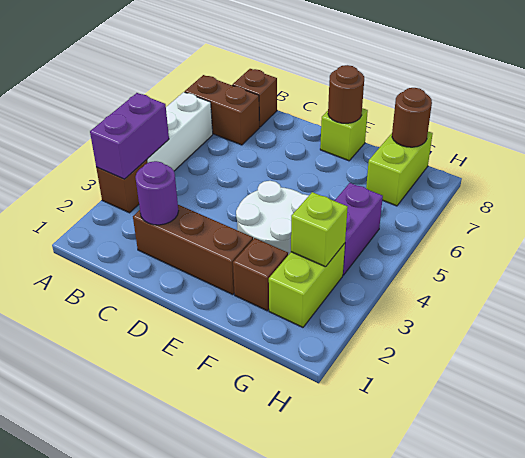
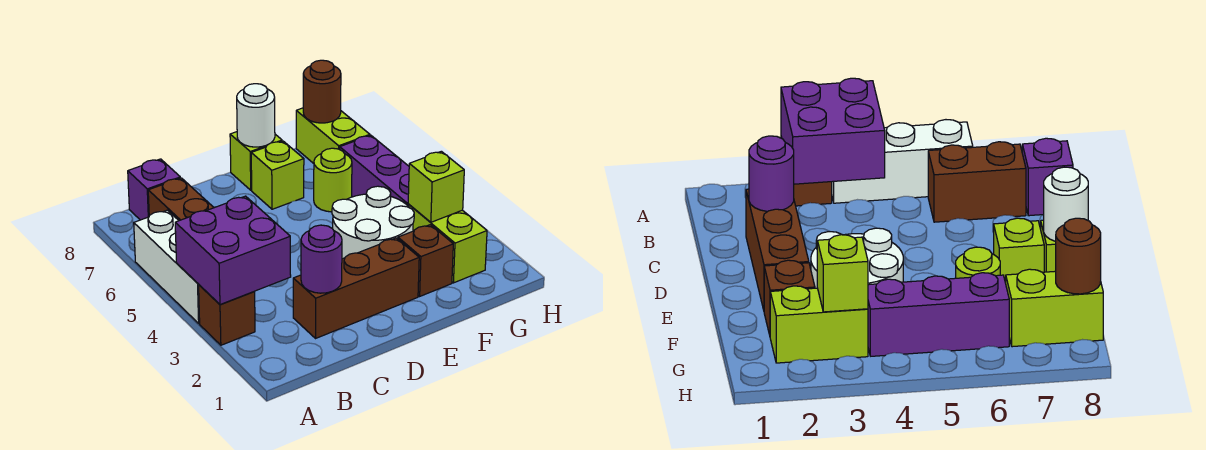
purple brick A3:A4 level 2 -> purple brick A3:B4 level 2
brown brick A7:B7 level 1 -> brown brick B6:B7 level 1
brown brick B8 level 1 -> purple brick B8 level 1
none -> lime brick E7 level 1
brown round brick E8 level 2 -> white round brick E8 level 2
none -> lime round brick F6 level 1
purple brick G4:G5 level 1 -> purple brick G4:G6 level 1

